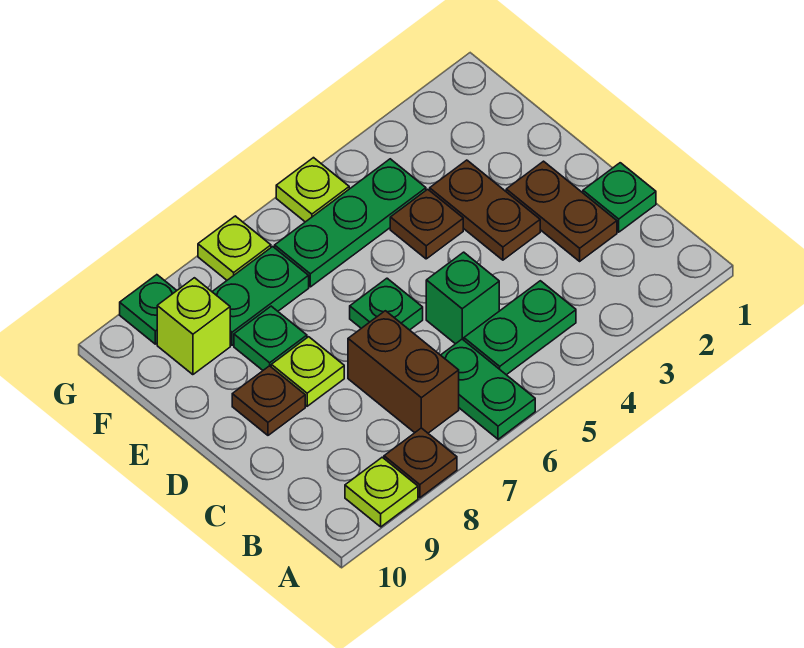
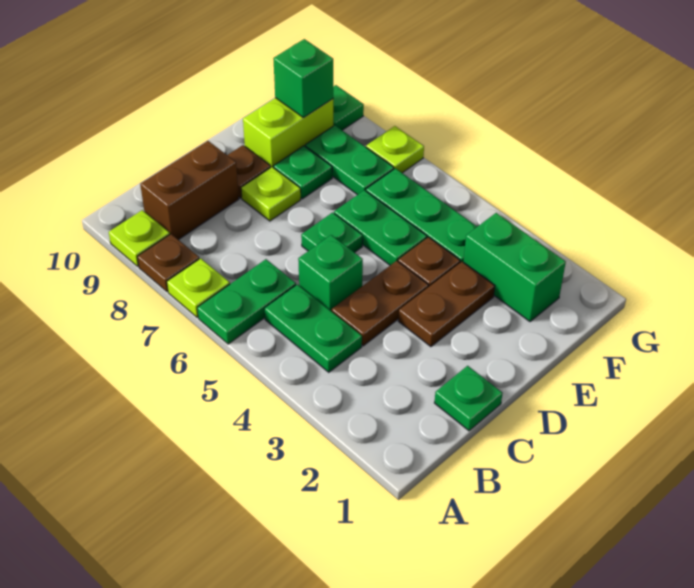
brown brick B7:C7 level 1 -> brown brick B9:C9 level 1
brown plate C2:D2 level 1 -> brown plate C4:D4 level 1
none -> green plate E5:E6 level 1
none -> green brick F2:F3 level 1
lime brick F9 level 1 -> lime brick E9:F9 level 1
none -> green brick F9 level 2
lime plate G5 level 1 -> lime plate A7 level 1

